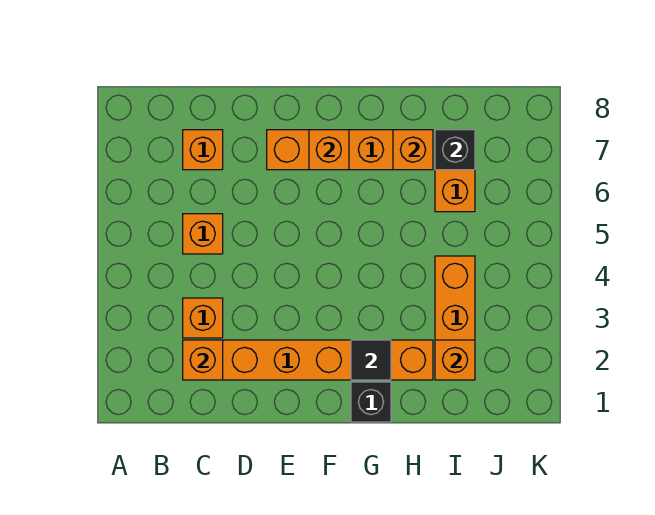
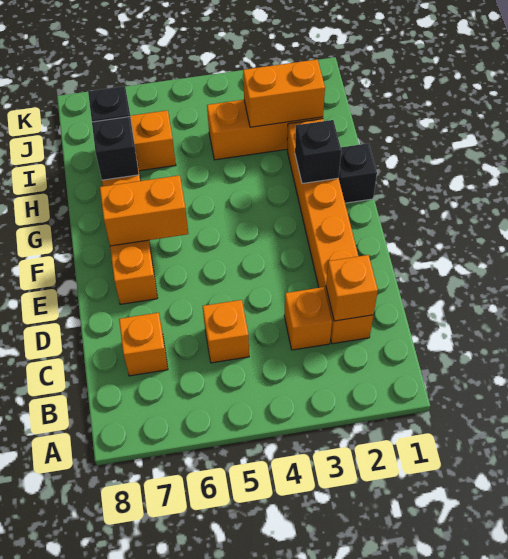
orange brick F7 level 2 -> orange brick F6:F7 level 2
black tile G2 level 2 -> black brick G2 level 2
orange brick H7 level 2 -> black brick H7 level 2
orange brick I2 level 2 -> orange brick I2:I3 level 2

